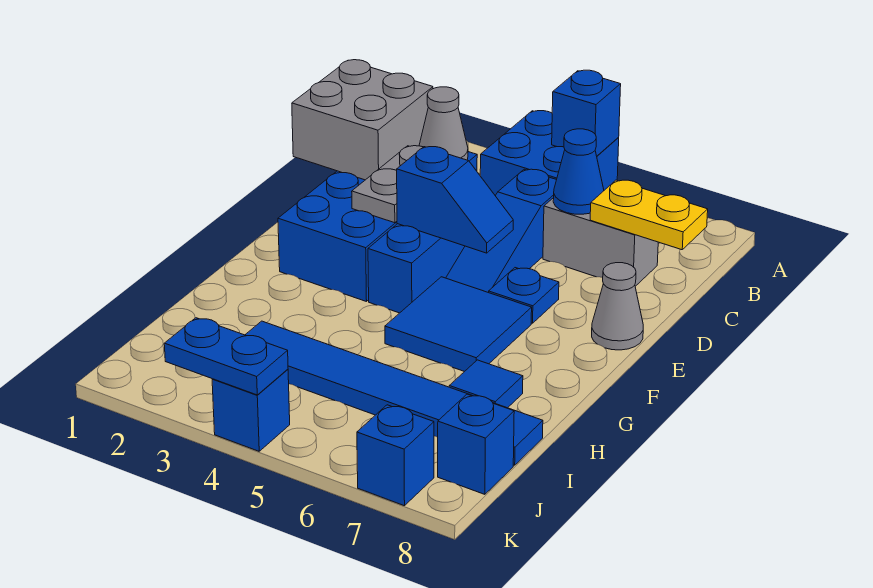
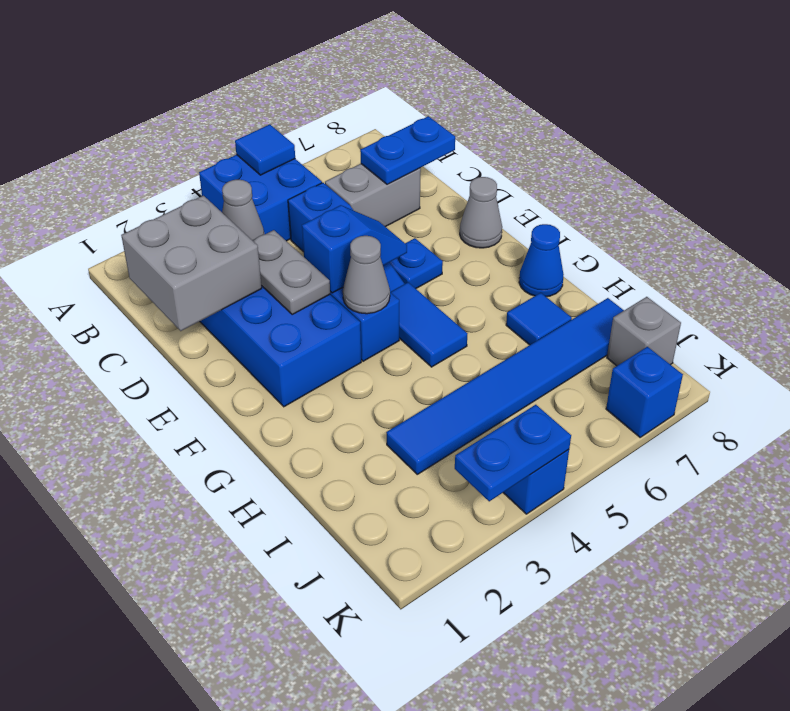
blue brick A5 level 2 -> blue tile A5 level 2
blue cone C6 level 2 -> blue cone G8 level 1
yellow plate C7:C8 level 2 -> blue plate C7:C8 level 2
none -> grey cone F4 level 2
blue tile F5:G6 level 1 -> blue tile F5:G5 level 1
blue brick J8 level 1 -> grey brick J8 level 1

